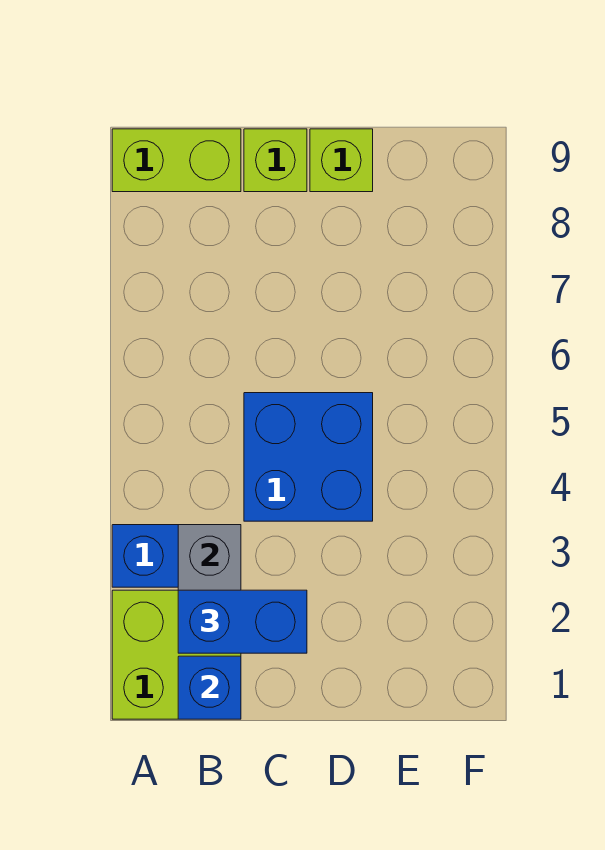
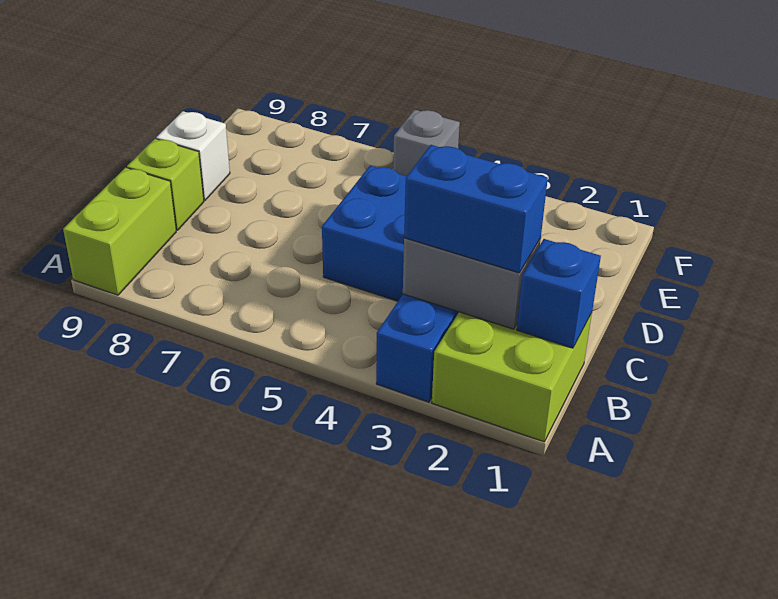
blue brick B2:C2 level 3 -> blue brick B2:B3 level 3
lime brick D9 level 1 -> white brick D9 level 1
none -> grey brick F5 level 1

